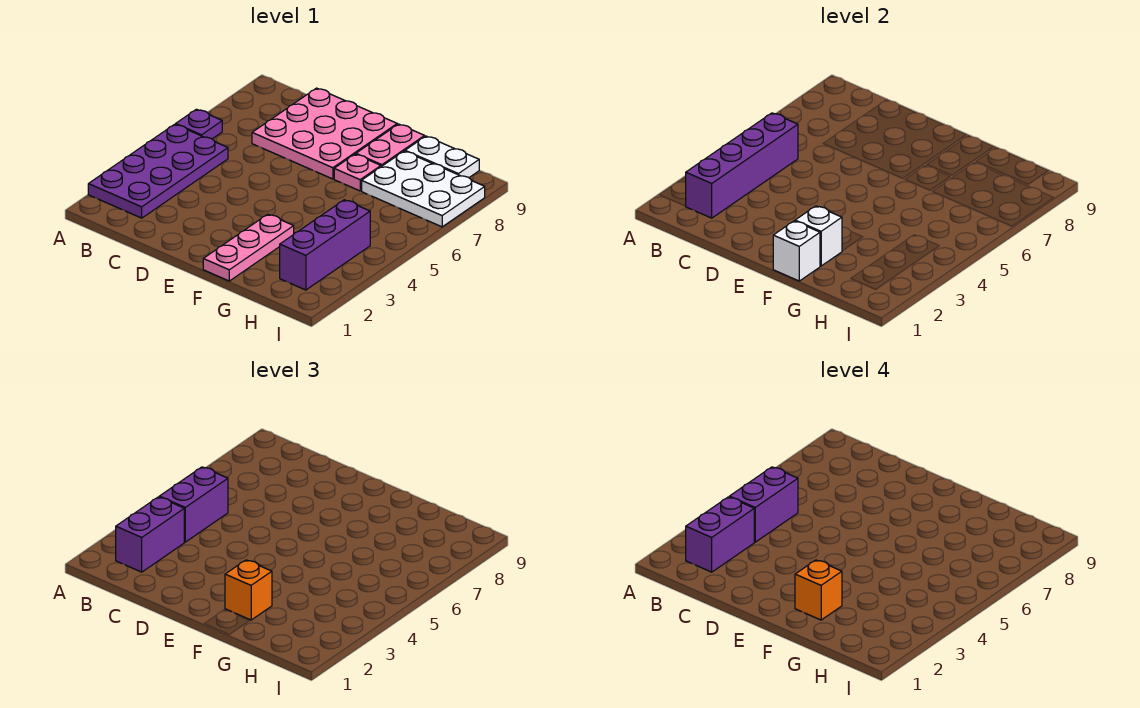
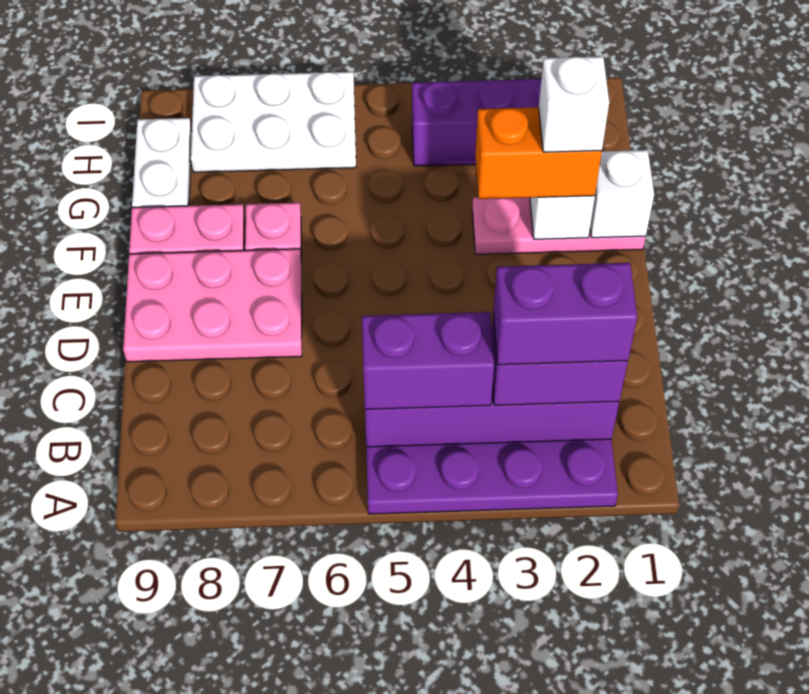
purple plate A6 level 1 -> none
purple brick B4:B5 level 4 -> none
pink plate C7:E9 level 1 -> pink plate D7:E9 level 1
orange brick F2 level 3 -> orange brick F2:F3 level 3
orange brick F2 level 4 -> white brick F2 level 4
white plate G7:I8 level 1 -> white plate H6:I8 level 1

